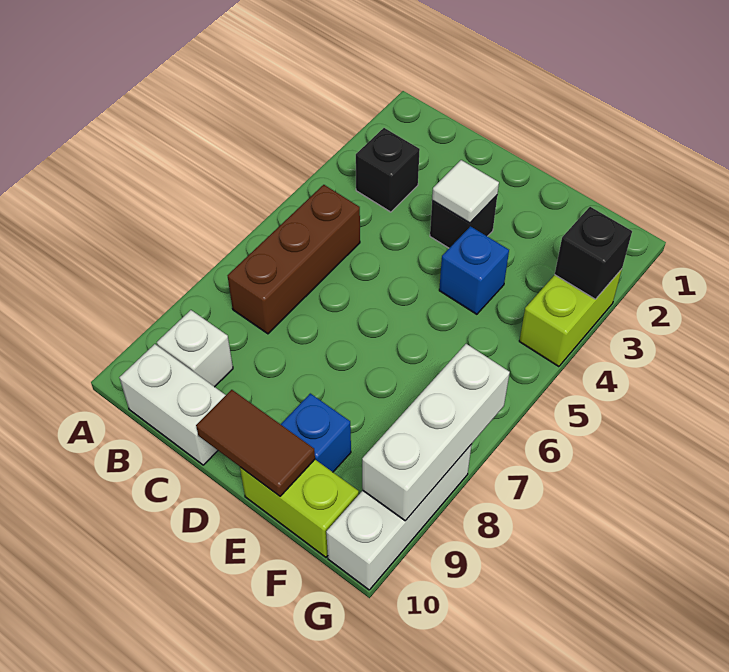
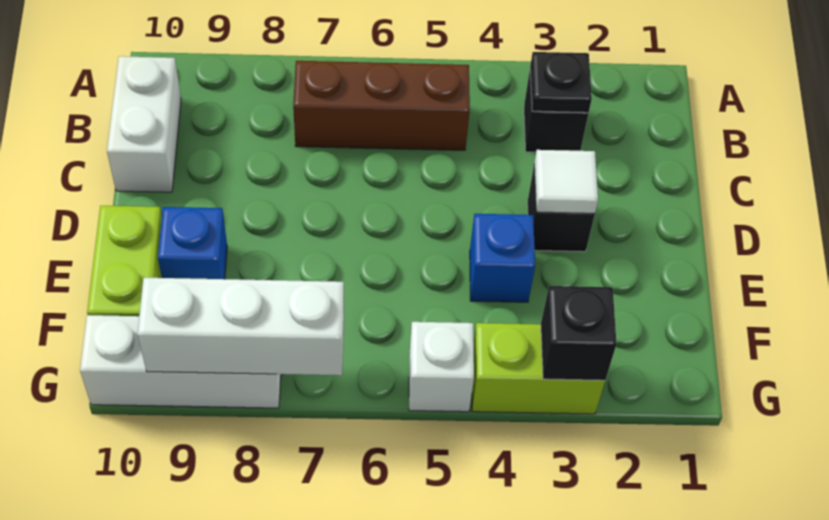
none -> black plate B3 level 2
white brick B9 level 1 -> white brick G5 level 1
brown tile D10:E10 level 2 -> none

